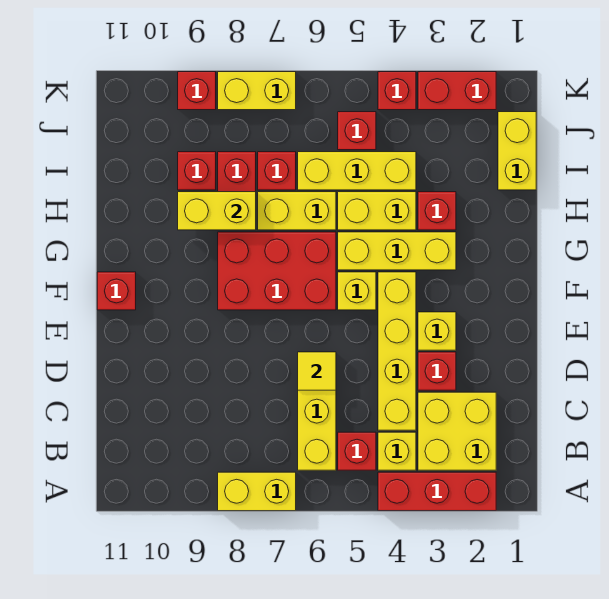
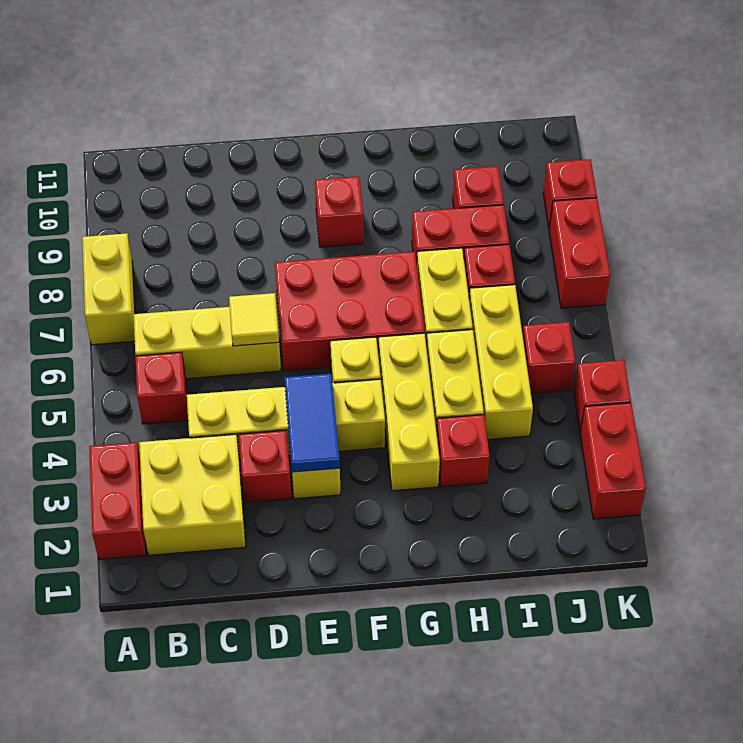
red brick A2:A4 level 1 -> red brick A2:A3 level 1
yellow brick B4 level 1 -> none
none -> blue tile E3:E4 level 2
red brick F6:G8 level 1 -> red brick E6:G7 level 1
red brick F11 level 1 -> red brick F9 level 1
yellow brick H8:H9 level 2 -> none
yellow brick I1:J1 level 1 -> none
yellow brick K7:K8 level 1 -> red brick K7:K8 level 1

